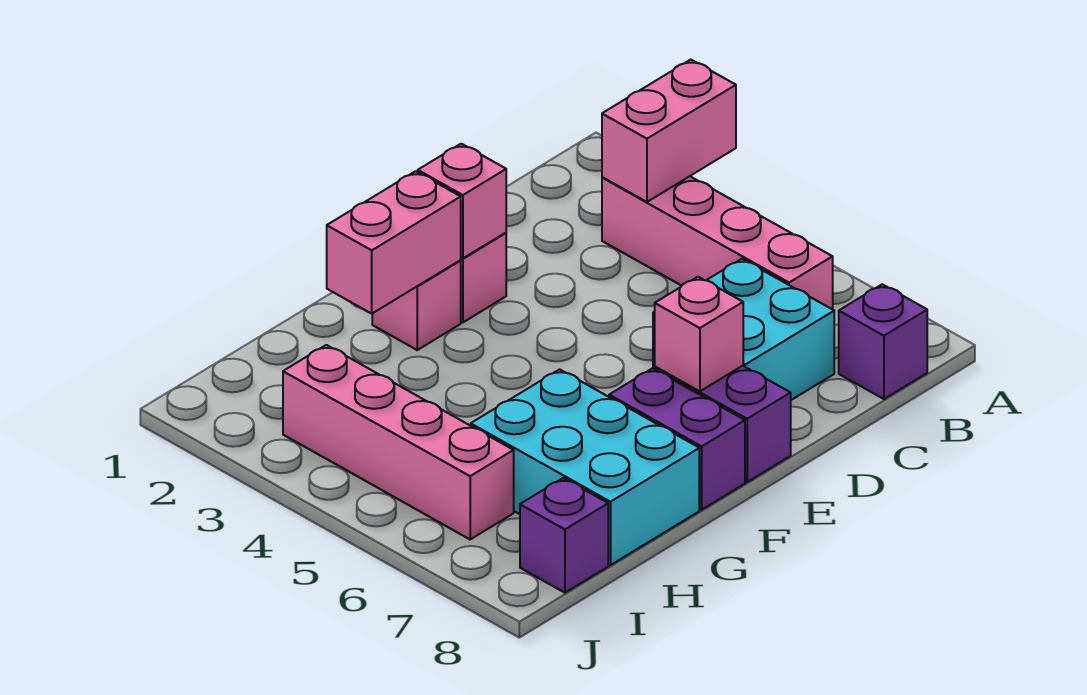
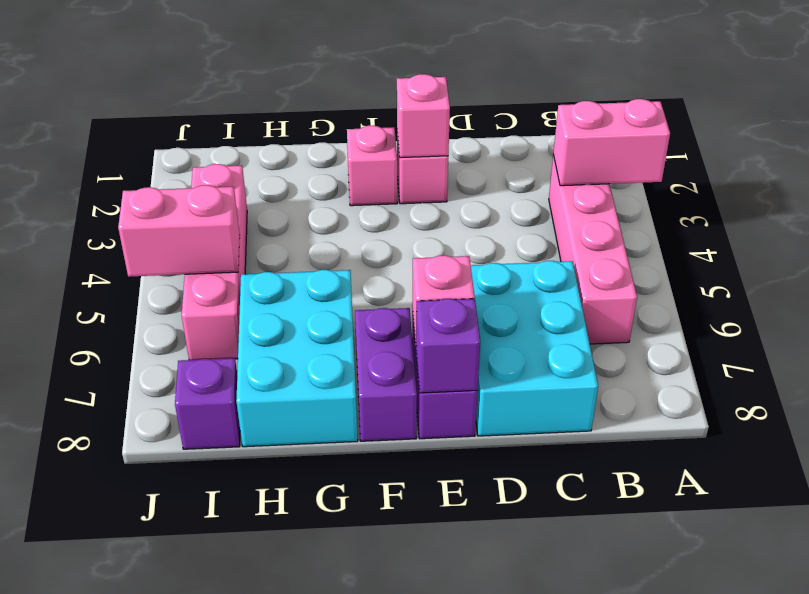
purple brick B8 level 1 -> purple brick E8 level 2
cyan brick C6:D7 level 1 -> cyan brick C6:D8 level 1
pink brick F2:G2 level 2 -> pink brick I5:J5 level 2

